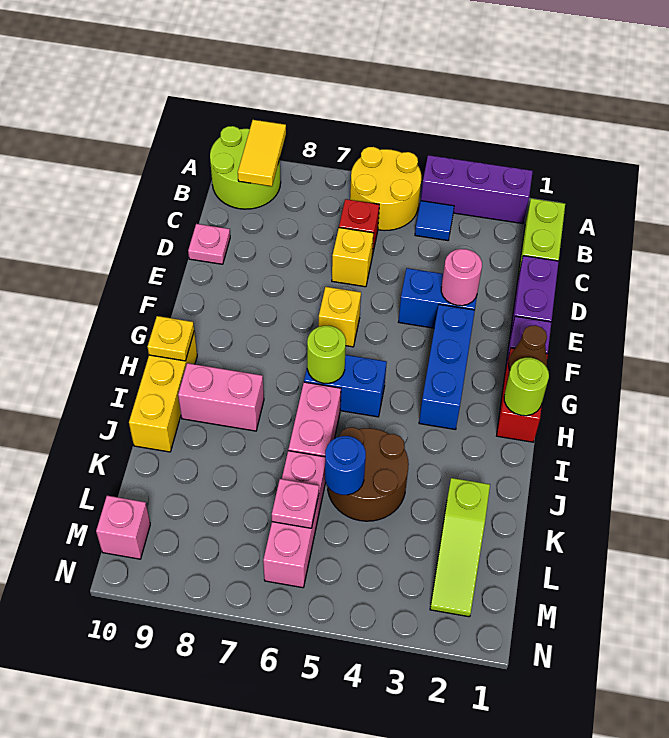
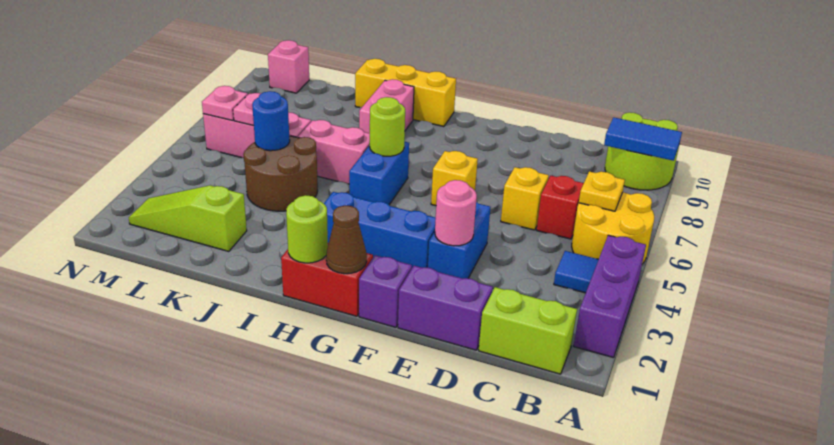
yellow tile A9:B9 level 2 -> blue tile A9:B9 level 2
pink plate D10 level 1 -> pink plate M6 level 2
yellow plate H10 level 2 -> yellow plate B6 level 2

